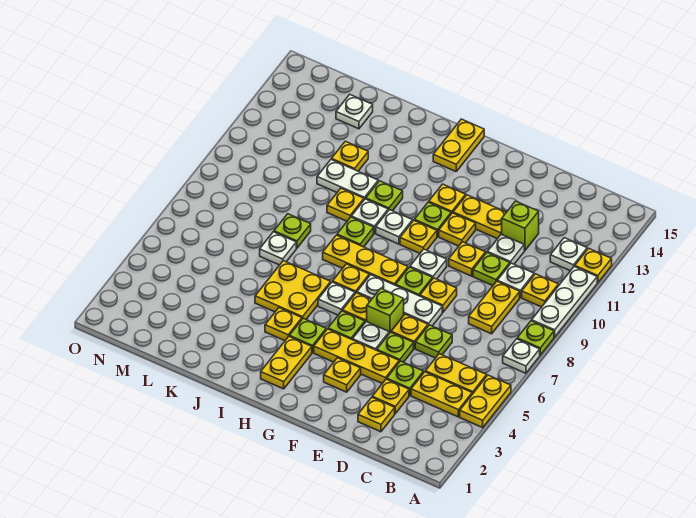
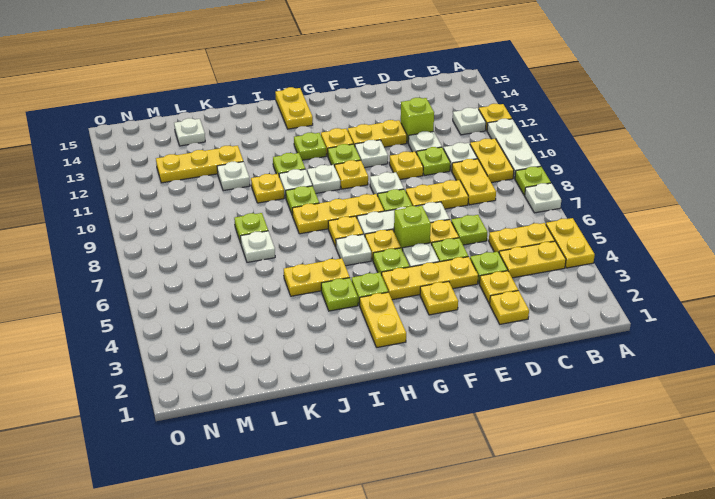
yellow plate B10 level 1 -> yellow plate B9:B10 level 1
yellow plate E8 level 1 -> yellow plate D8:E8 level 1
yellow plate F11 level 1 -> white plate F11 level 1
none -> lime plate H12 level 1
yellow plate I4 level 1 -> lime plate I4 level 1
yellow plate I5:J6 level 1 -> yellow plate I5:J5 level 1
white plate J11:K11 level 1 -> white plate K11 level 1
yellow plate K12 level 1 -> yellow plate K12:M12 level 1

